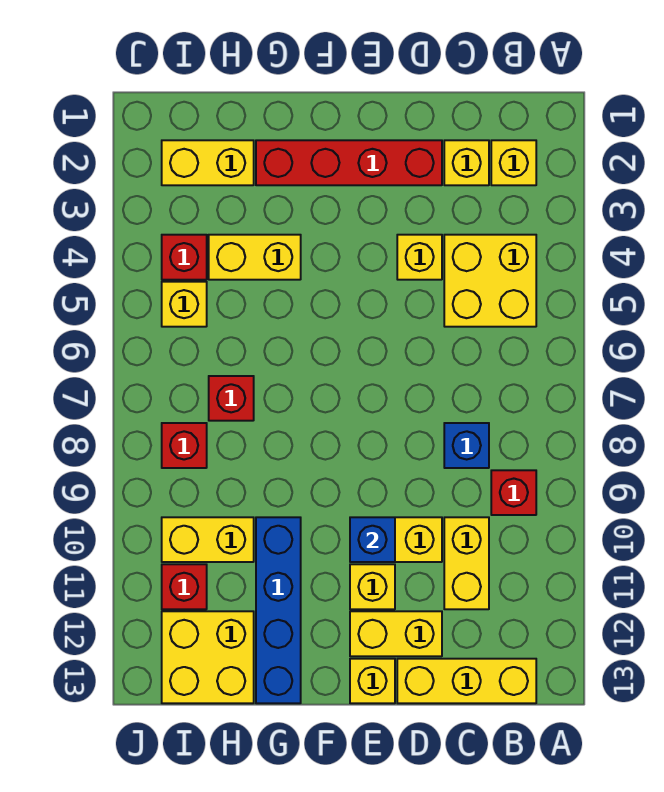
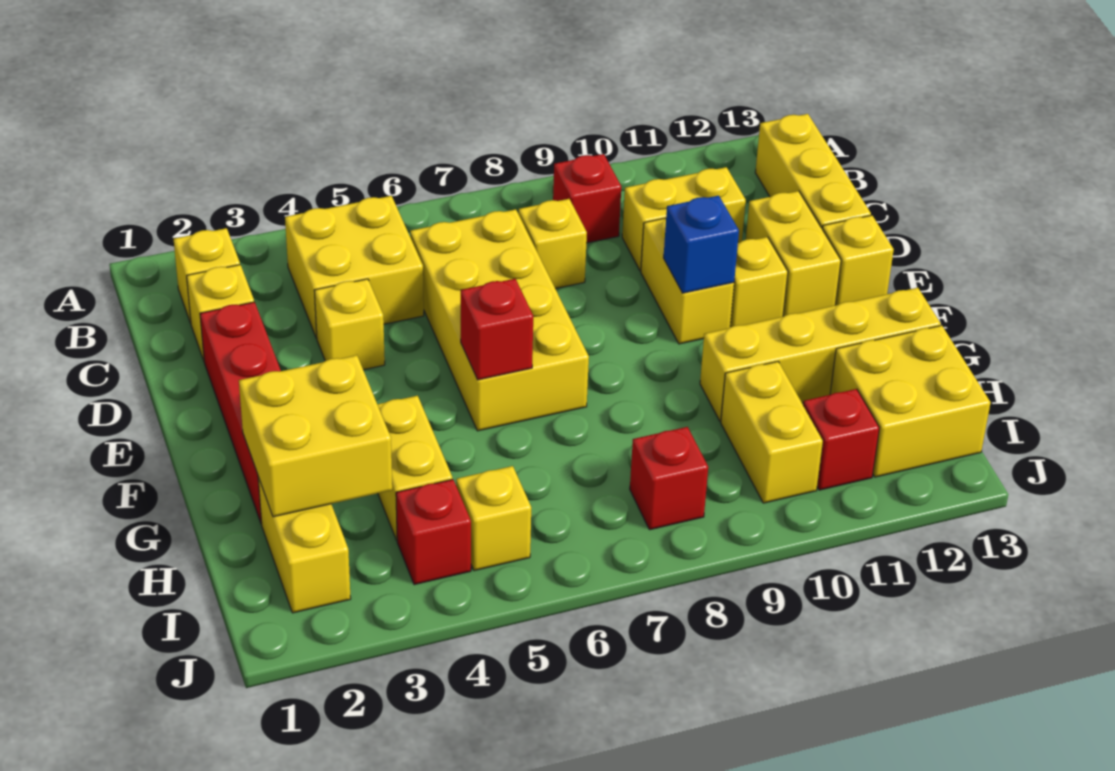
none -> yellow brick C6:F7 level 1
blue brick C8 level 1 -> yellow brick C8 level 1
none -> yellow brick G2:H3 level 2
blue brick G10:G13 level 1 -> yellow brick G10:G13 level 1
red brick H7 level 1 -> red brick F6 level 2

